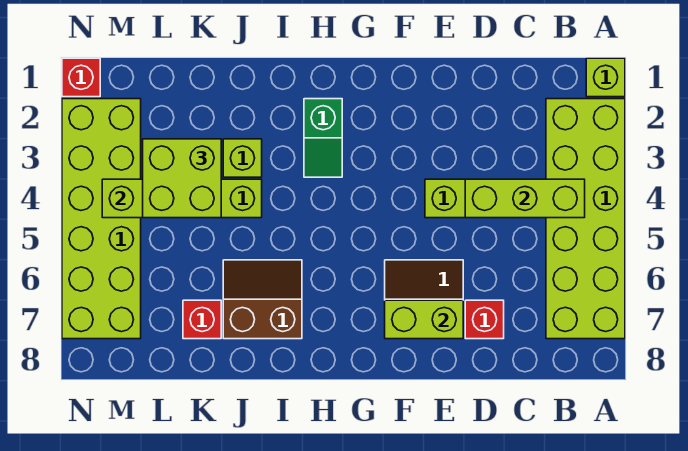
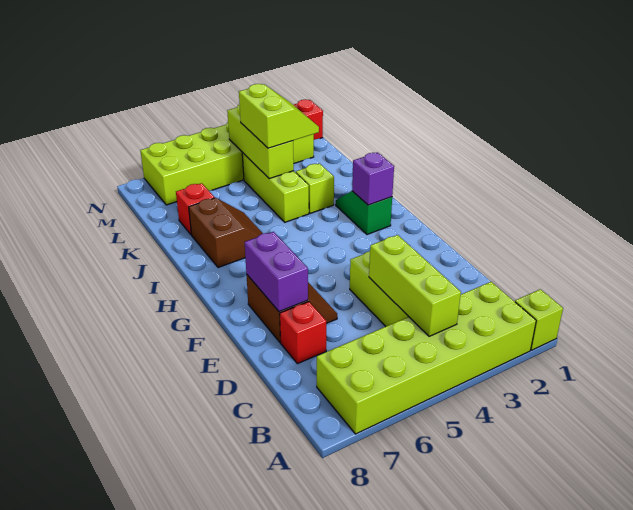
lime brick E7:F7 level 2 -> purple brick E7:F7 level 2
green slope H2:H3 level 1 top 2 -> green slope H2:I2 level 1 top H
none -> purple brick H2 level 2
lime brick K3:L4 level 3 -> lime slope K3:L4 level 3 top 4

